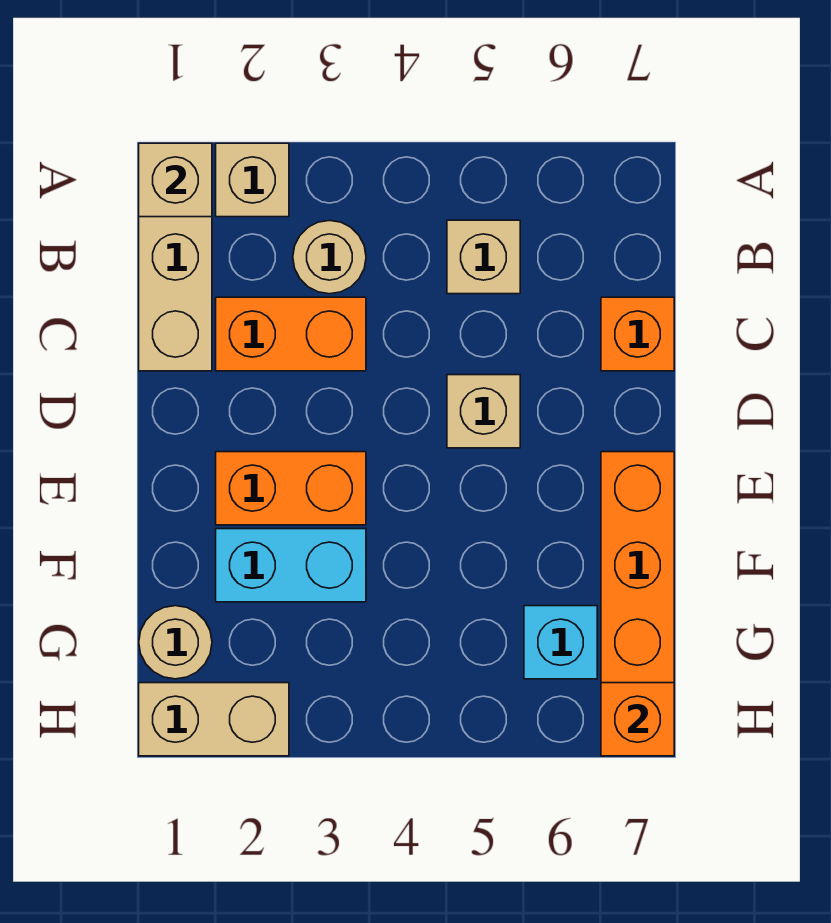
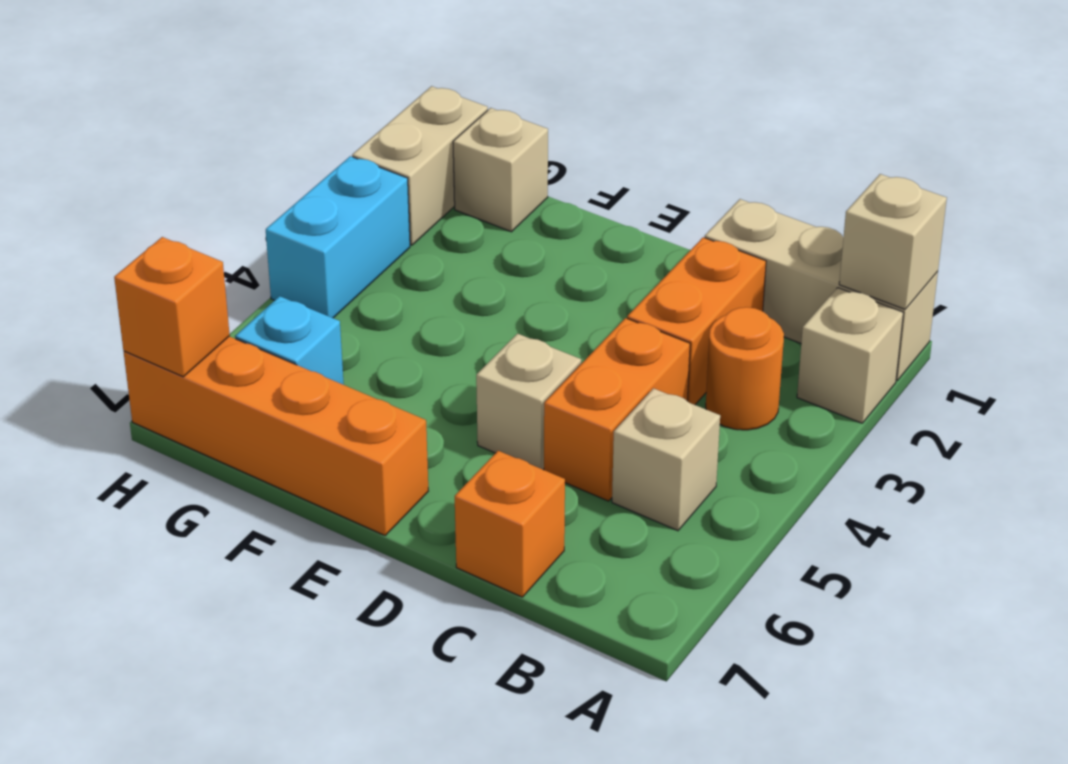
tan round brick B3 level 1 -> orange round brick B3 level 1
orange brick E2:E3 level 1 -> orange brick C4:C5 level 1
cyan brick F2:F3 level 1 -> cyan brick H3:H4 level 1
tan round brick G1 level 1 -> tan brick G1 level 1

